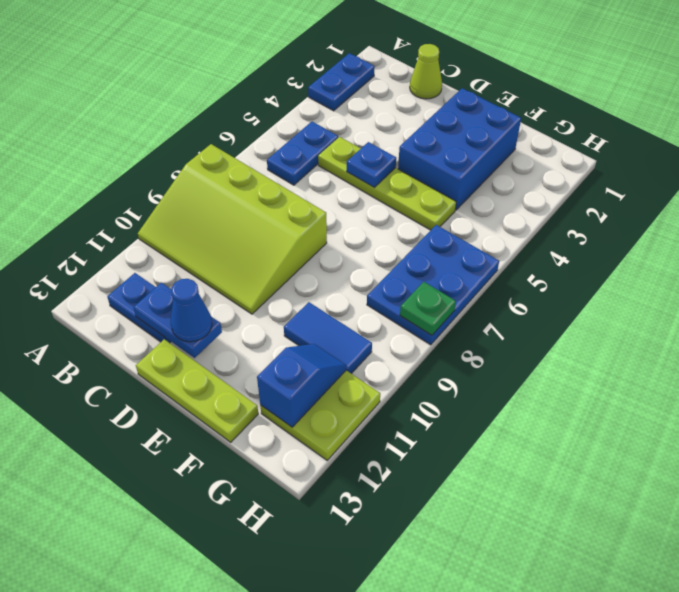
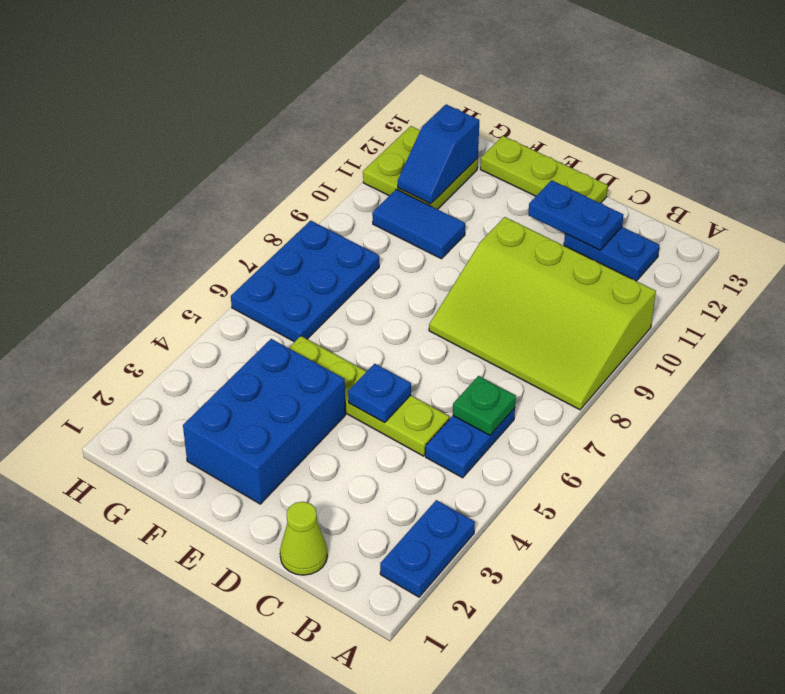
lime slope A8:D10 level 1 top 8 -> lime slope A8:D10 level 1 top 10
blue cone D12 level 3 -> none
green plate H8 level 2 -> green plate B6 level 2

